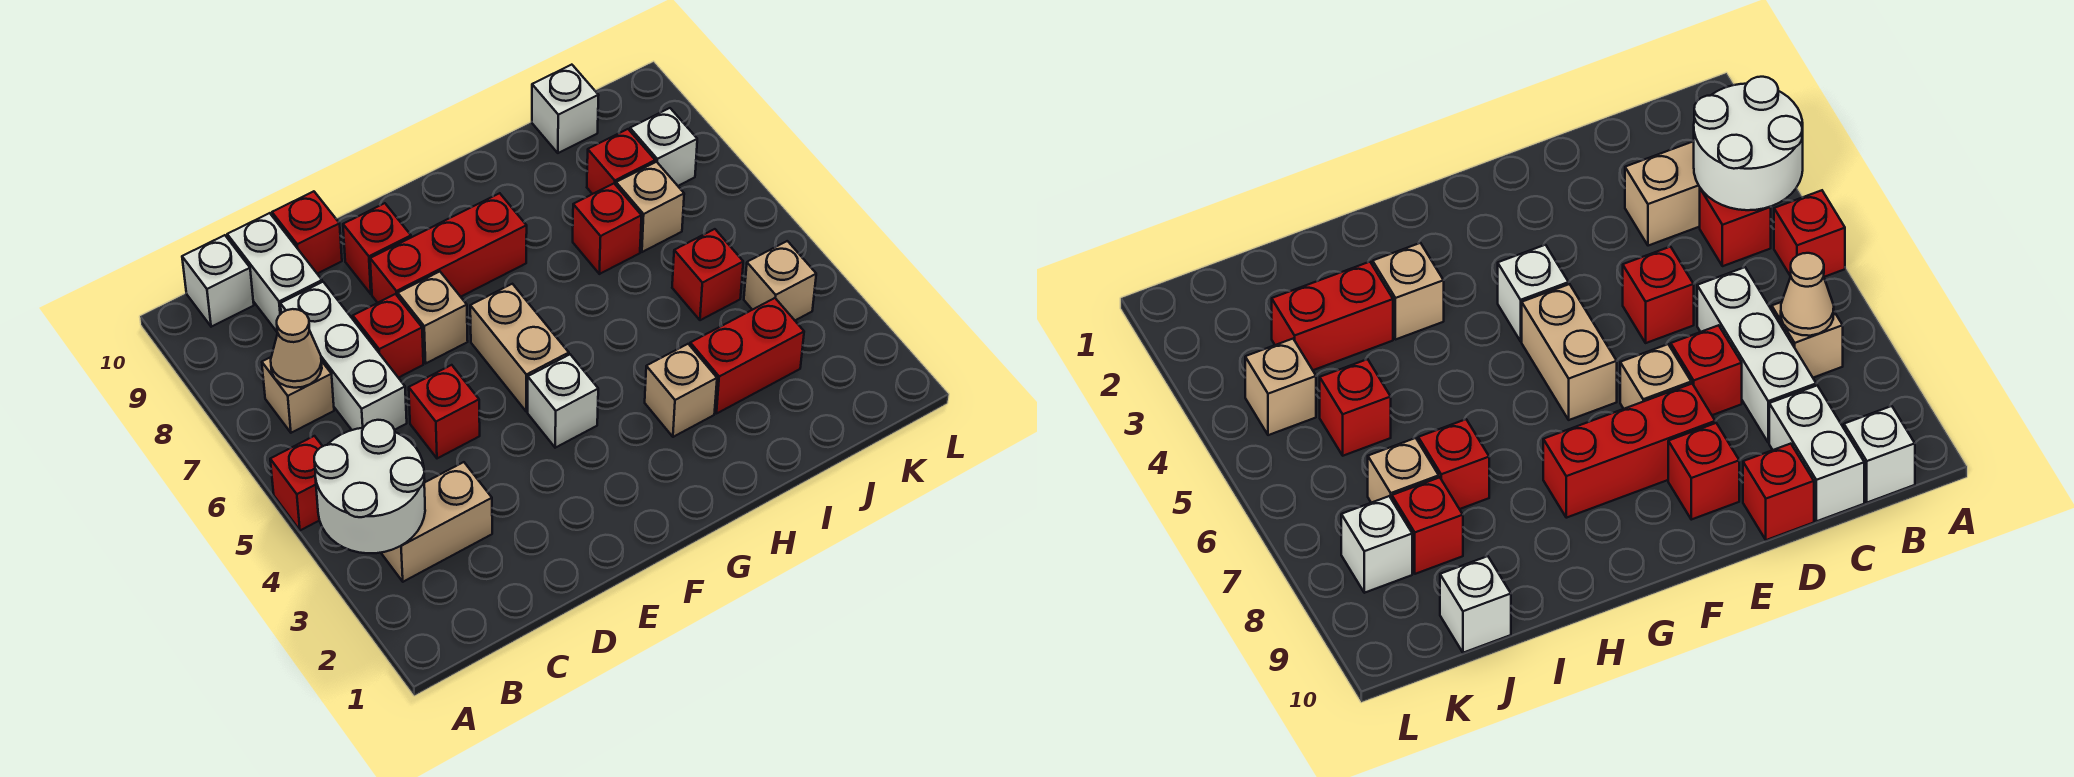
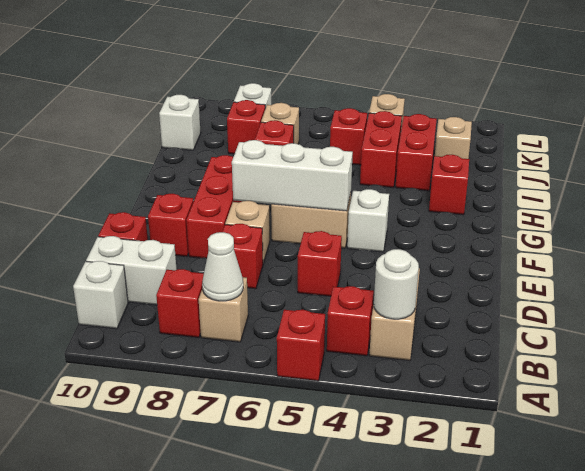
white round brick A3:B4 level 2 -> white round brick B3 level 2
tan cone B7 level 2 -> white cone B7 level 2
none -> red brick B8 level 1
white brick C6:C8 level 1 -> white brick F5:F7 level 2
none -> red brick H2 level 1
tan brick H3 level 1 -> tan brick J2 level 1
none -> red brick I4:J4 level 1

